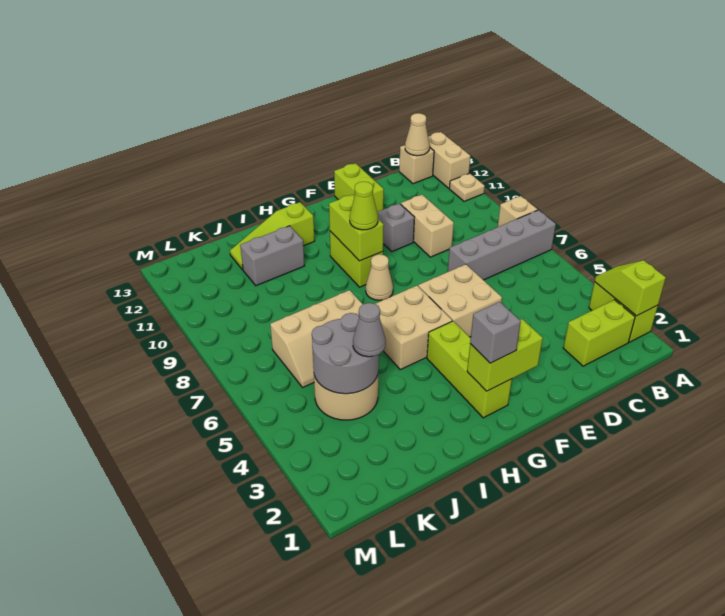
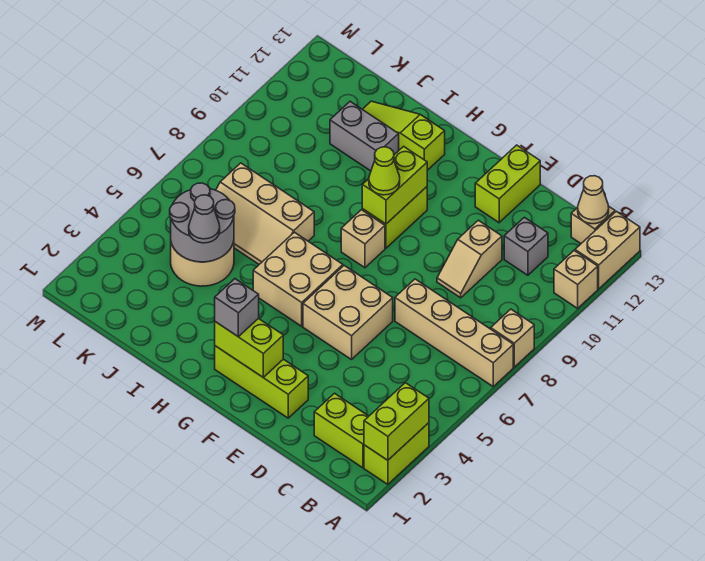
lime slope A2:A3 level 2 top 2 -> lime brick A2:A3 level 2
grey brick A7:D7 level 1 -> tan brick A7:D7 level 1
tan plate A11 level 1 -> tan brick A11 level 1
tan brick D9:D10 level 1 -> tan slope D9:D10 level 1 top 10
grey brick E10 level 1 -> grey brick C11 level 1
lime brick G2:G4 level 1 -> lime brick E2:G2 level 1
tan cone G8 level 1 -> tan brick G8 level 1

